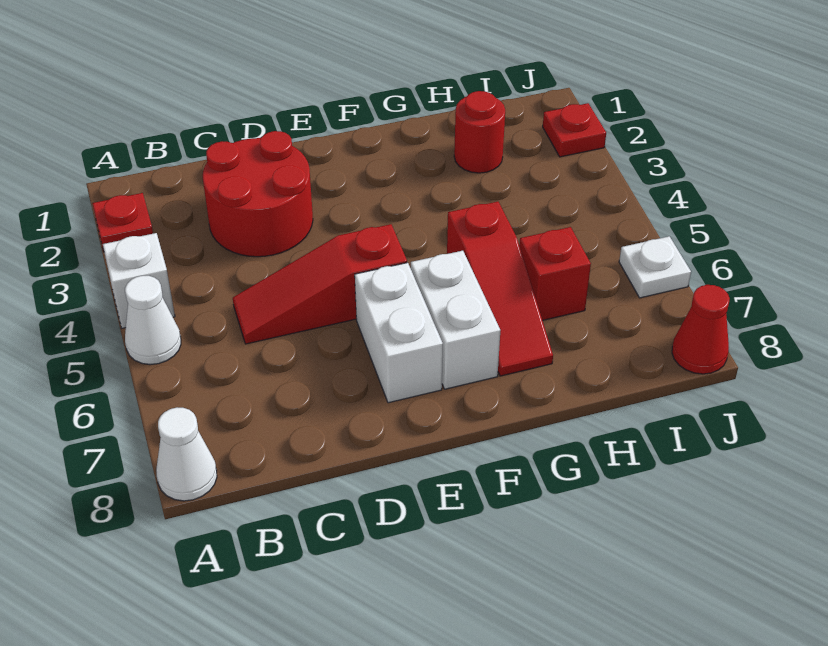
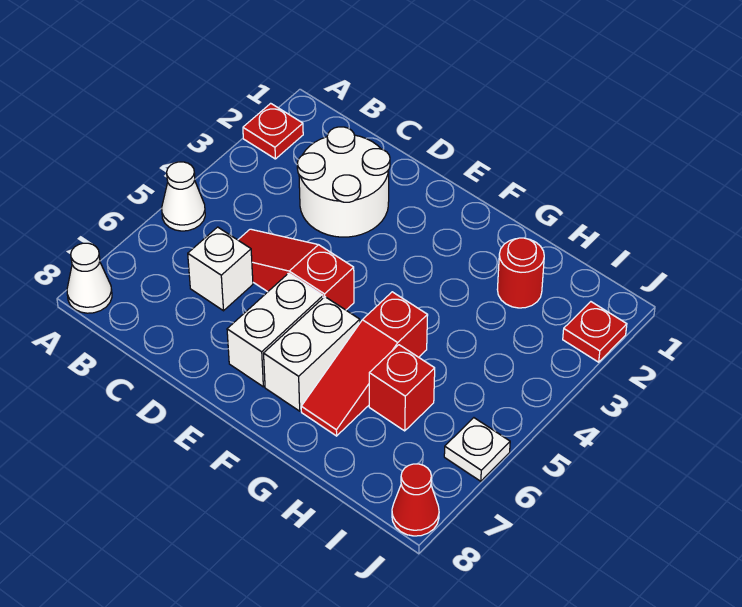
white brick A4 level 1 -> white brick C6 level 1
red round brick C2:D3 level 1 -> white round brick C2:D3 level 1

